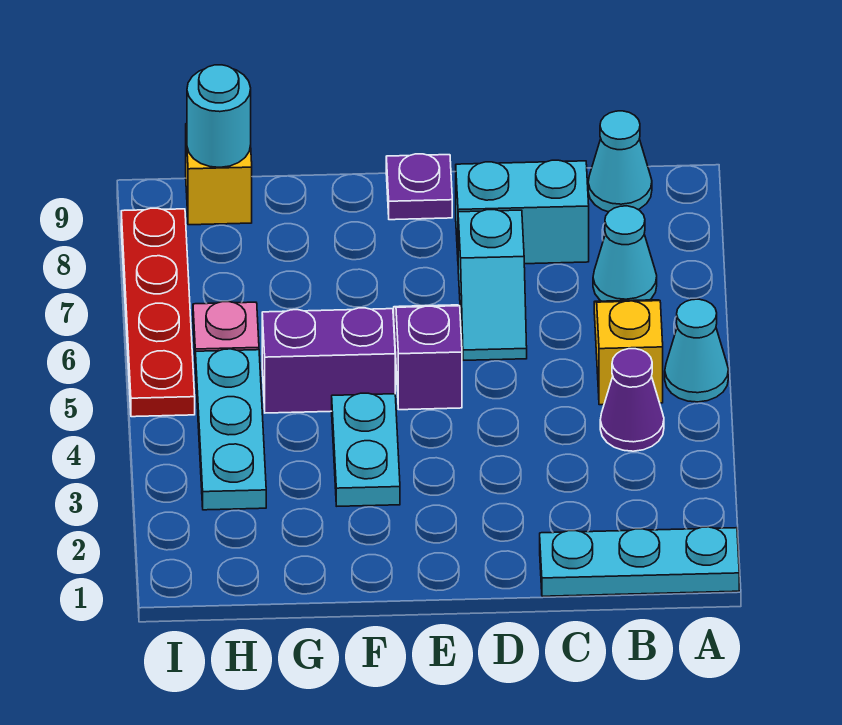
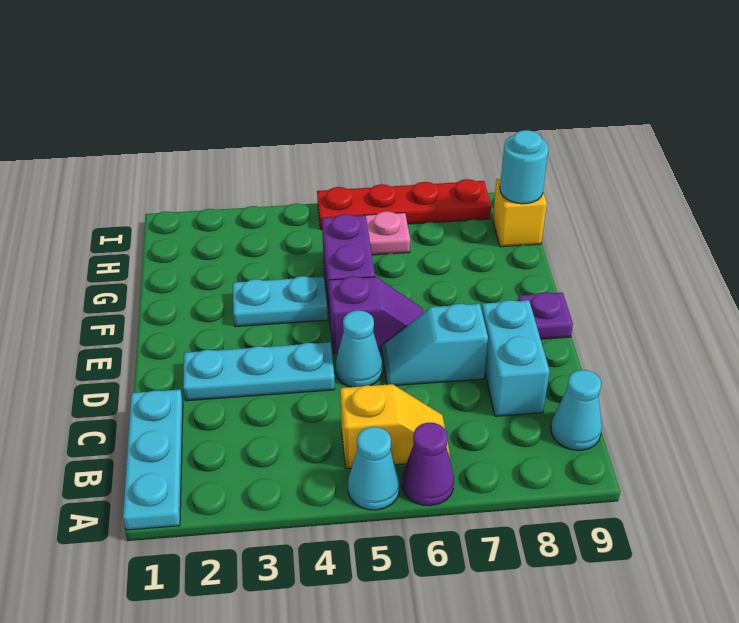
purple cone B4 level 1 -> purple cone A6 level 1
cyan cone B7 level 1 -> cyan cone D5 level 1
cyan plate H3:H5 level 1 -> cyan plate D2:D4 level 1

